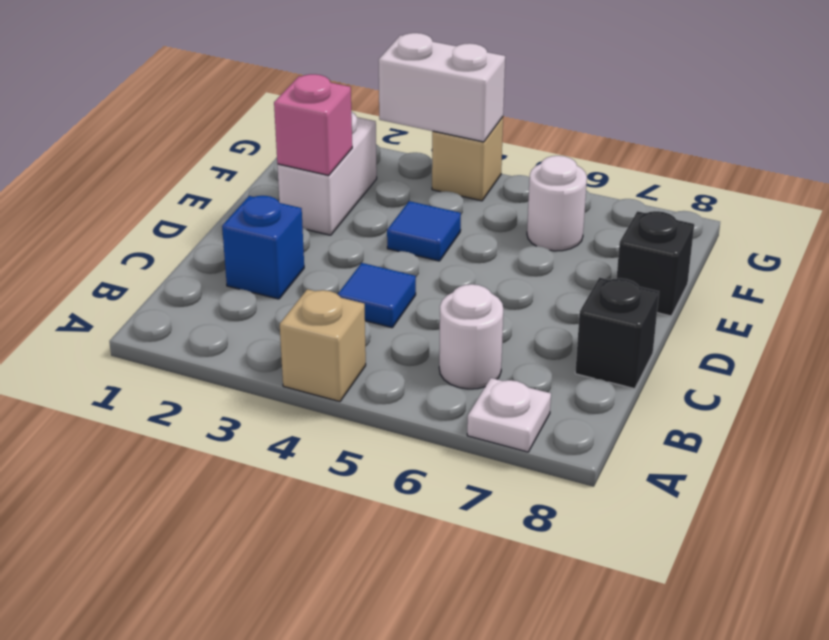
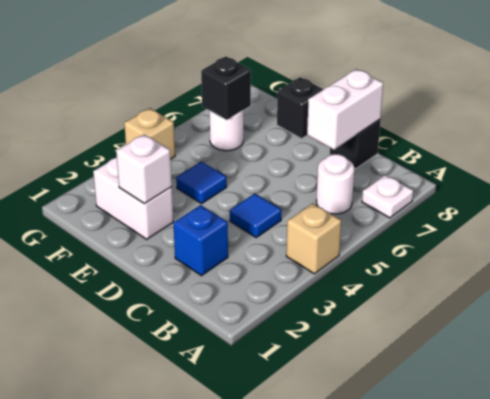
pink brick E2 level 2 -> white brick E2 level 2
none -> black brick F6 level 2
white brick G3:G4 level 2 -> white brick C7:C8 level 2

